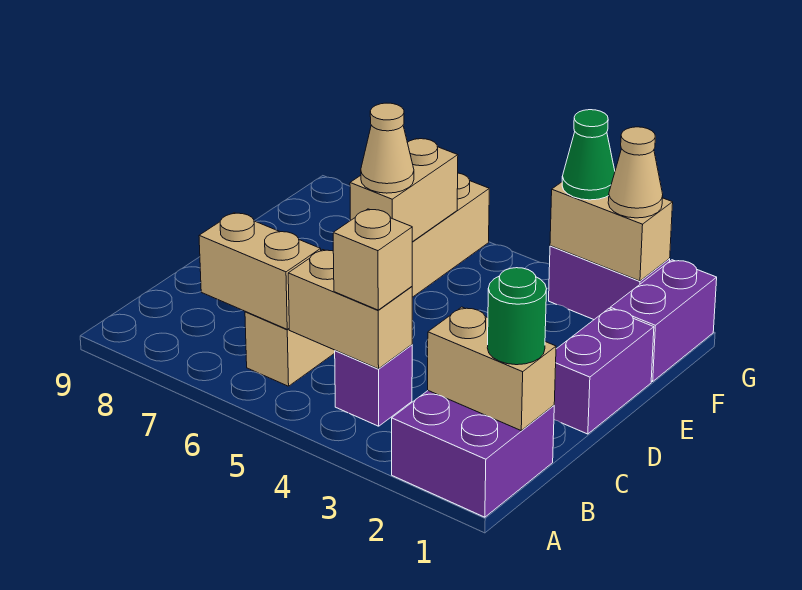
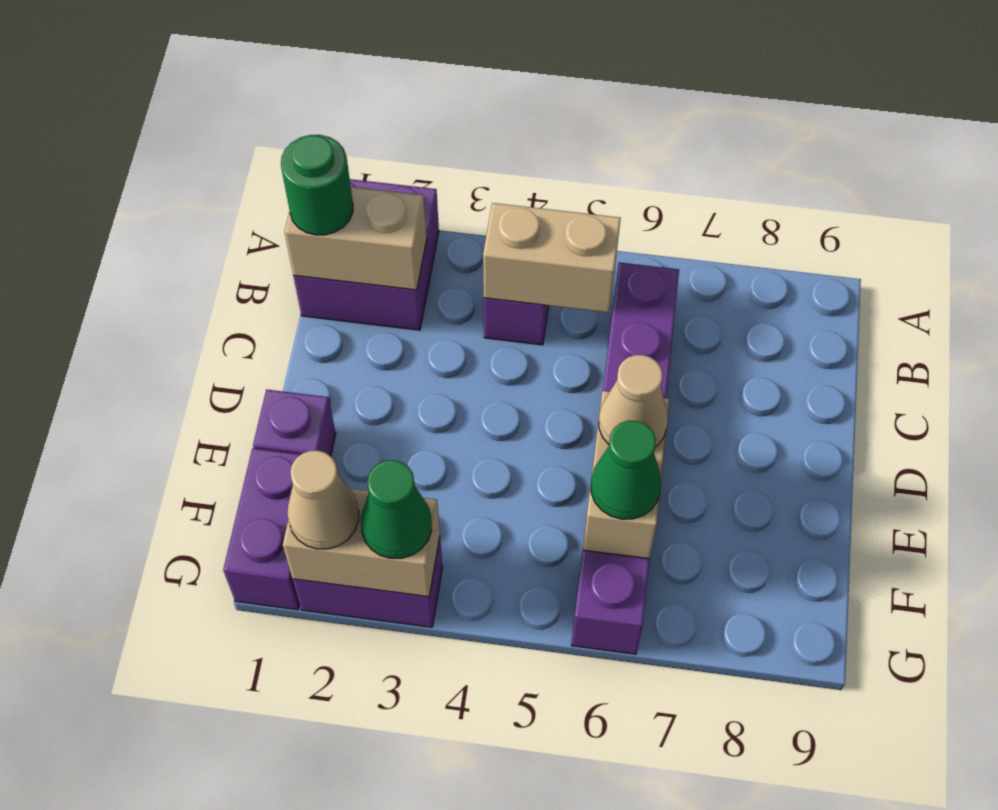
tan brick B4 level 3 -> none
tan brick B6:G6 level 1 -> purple brick B6:G6 level 1
tan brick B6:B7 level 2 -> none
purple brick D1:E1 level 1 -> purple brick E1 level 1
none -> green cone F6 level 3

